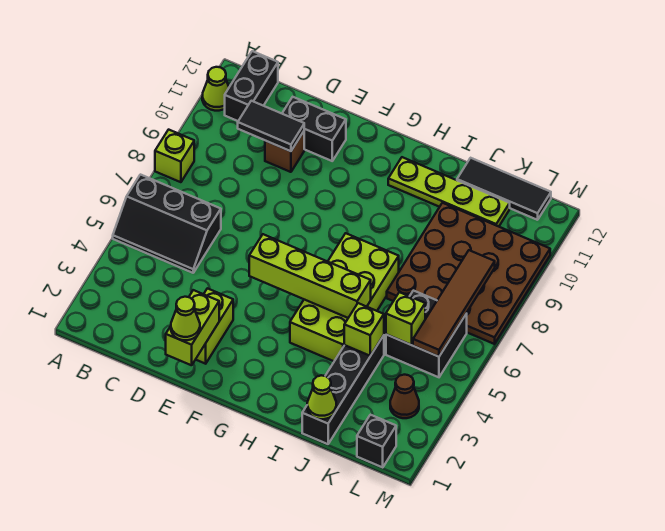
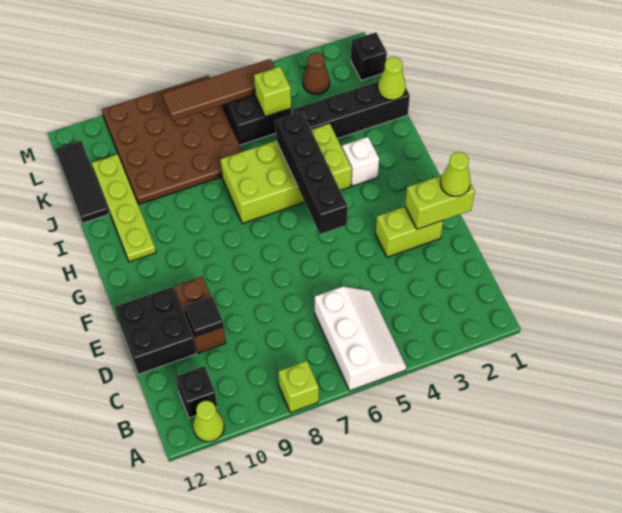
black slope A5:C6 level 1 top 6 -> white slope A5:C6 level 1 top 6
black brick B11:B12 level 1 -> black brick B11 level 1
black tile C10:D10 level 2 -> black tile D10 level 2
brown brick D10 level 1 -> brown brick D10:E10 level 1
black brick D11:E11 level 1 -> black brick D11:E12 level 1
lime brick F5:I5 level 2 -> black brick F5:I5 level 2
none -> white brick H3 level 1
lime brick J4 level 2 -> none

